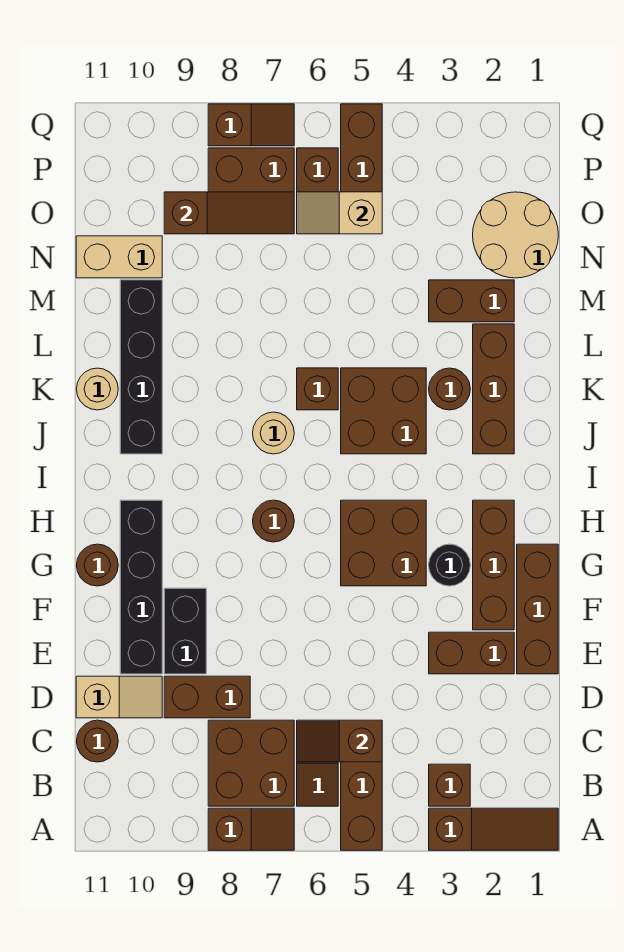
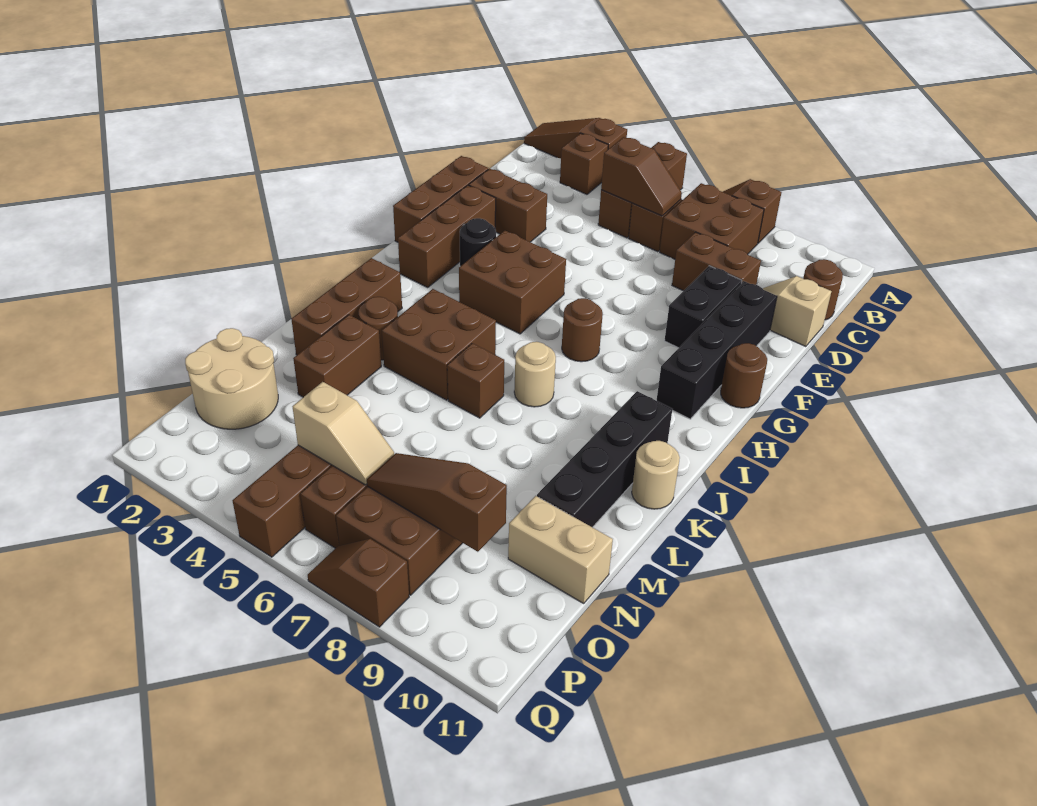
brown brick M2:M3 level 1 -> brown brick L3:M3 level 1

